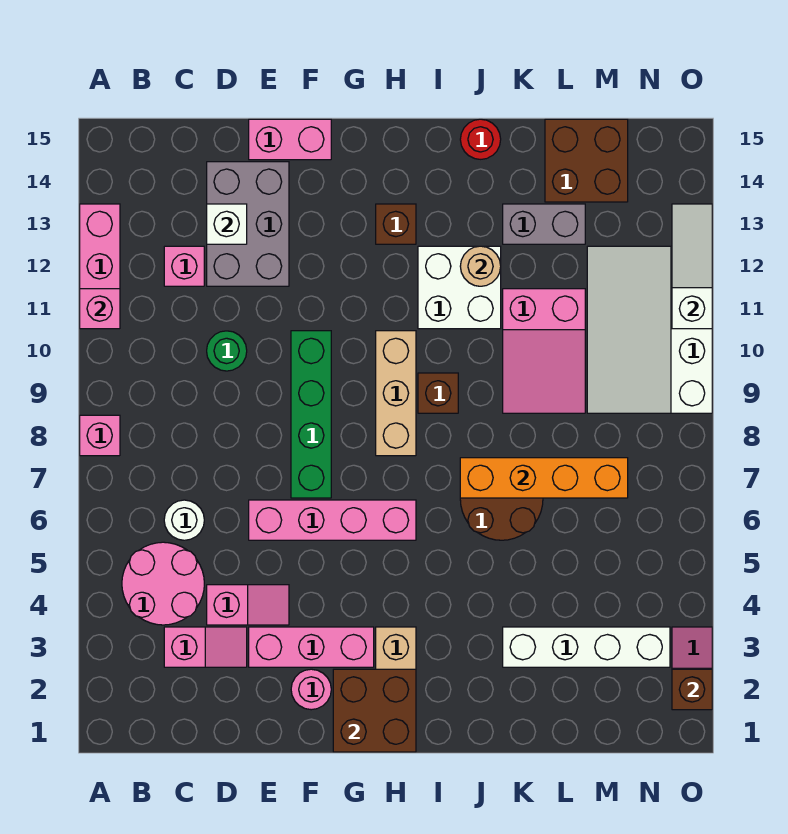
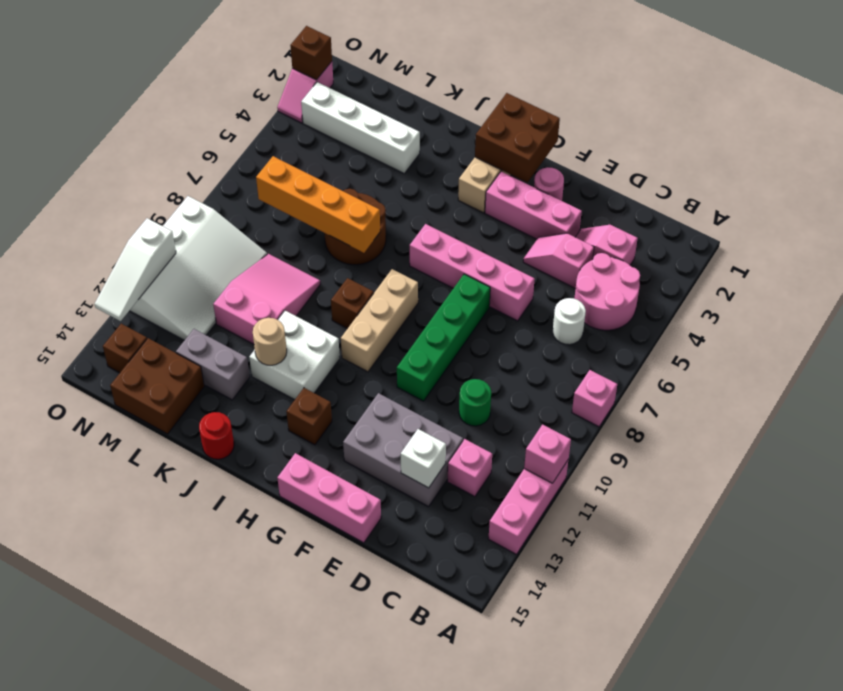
grey brick D12:E14 level 1 -> grey brick D12:F13 level 1
pink brick E15:F15 level 1 -> pink brick E15:G15 level 1
none -> brown brick N14 level 1

